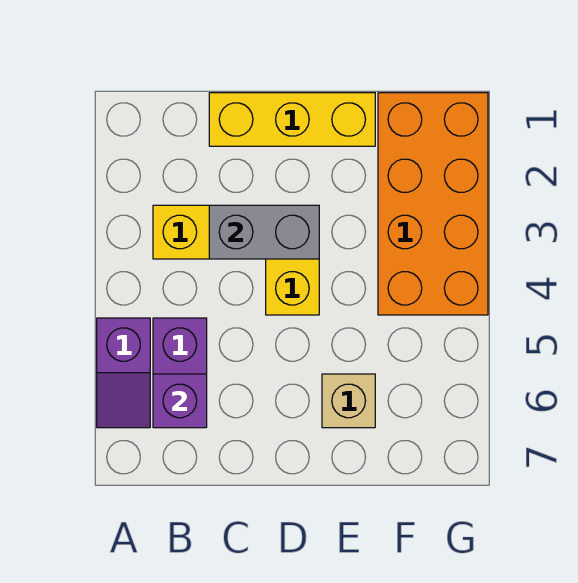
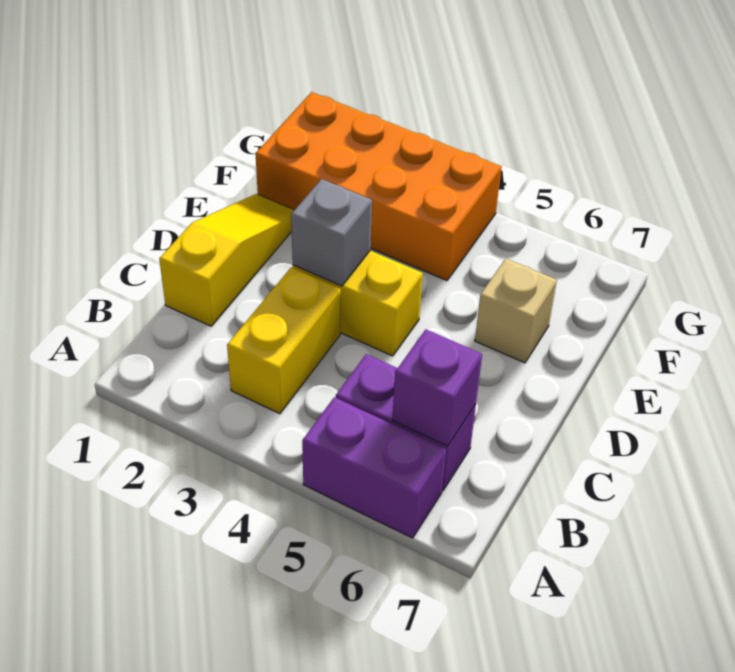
purple slope A5:A6 level 1 top 5 -> purple brick A5:A6 level 1
yellow brick C1:E1 level 1 -> yellow slope C1:E1 level 1 top C
grey brick C3:D3 level 2 -> grey brick D3 level 2

